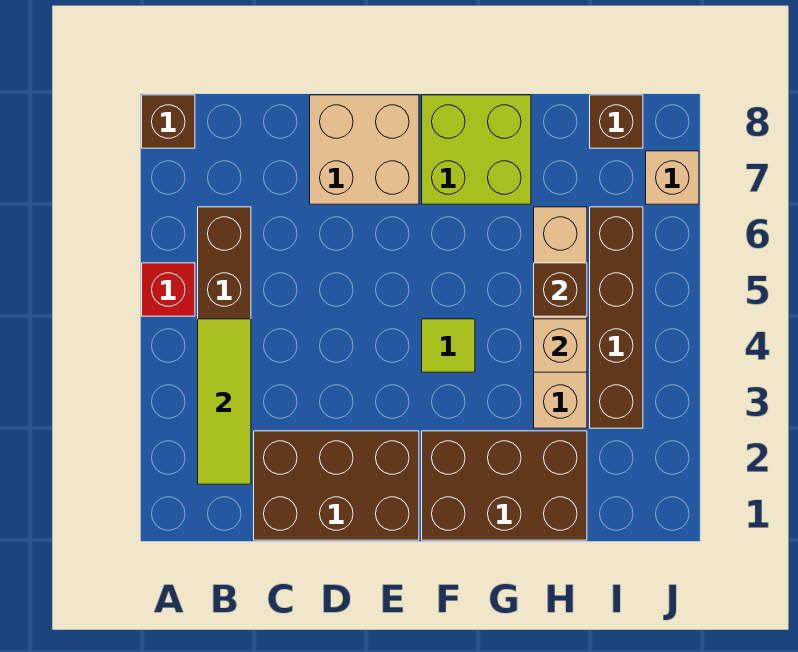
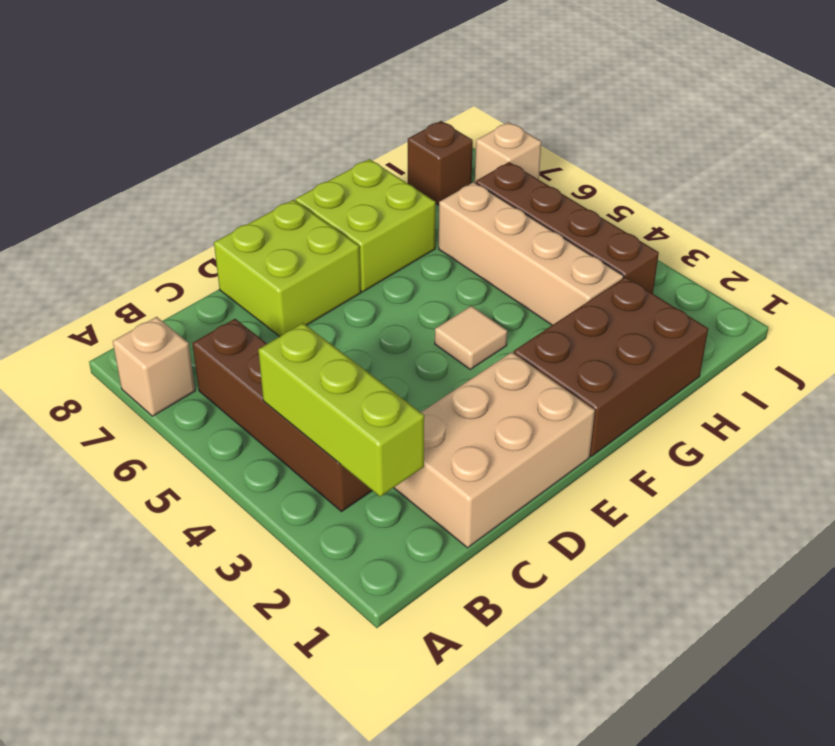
red brick A5 level 1 -> none
brown brick A8 level 1 -> none
lime tile B2:B4 level 2 -> lime brick B2:B4 level 2
brown brick C1:E2 level 1 -> tan brick C1:E2 level 1
tan brick D7:E8 level 1 -> lime brick D7:E8 level 1
lime tile F4 level 1 -> tan tile F4 level 1
tan brick H4 level 2 -> tan brick A7 level 1
brown brick H5 level 2 -> none

